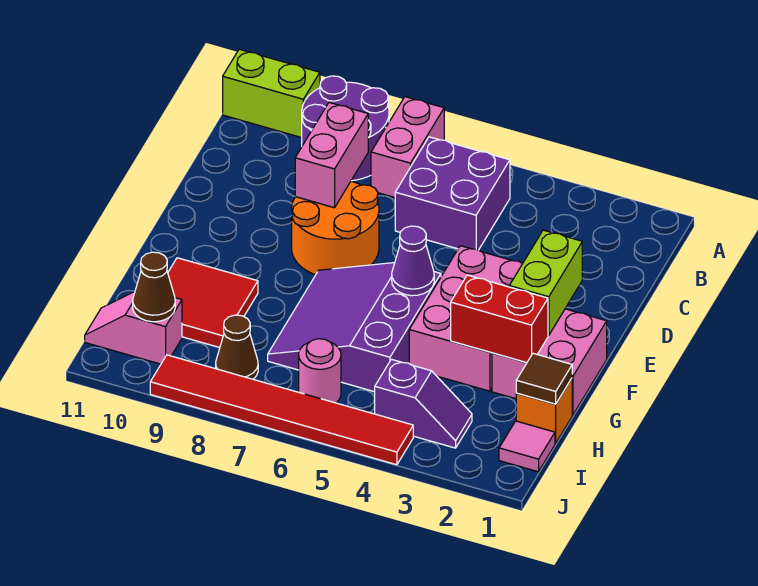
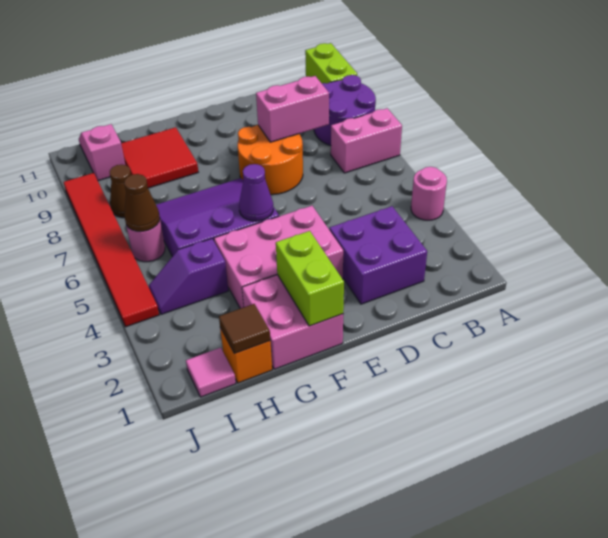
none -> pink round brick A4 level 1
purple brick B5:C6 level 1 -> purple brick C2:D3 level 1
lime brick E2:F2 level 2 -> lime brick F1:F2 level 2
red brick G2:G3 level 2 -> none
purple slope I3:I4 level 1 top 4 -> purple slope H4:I4 level 1 top H
brown cone I10 level 2 -> brown cone I6 level 2

